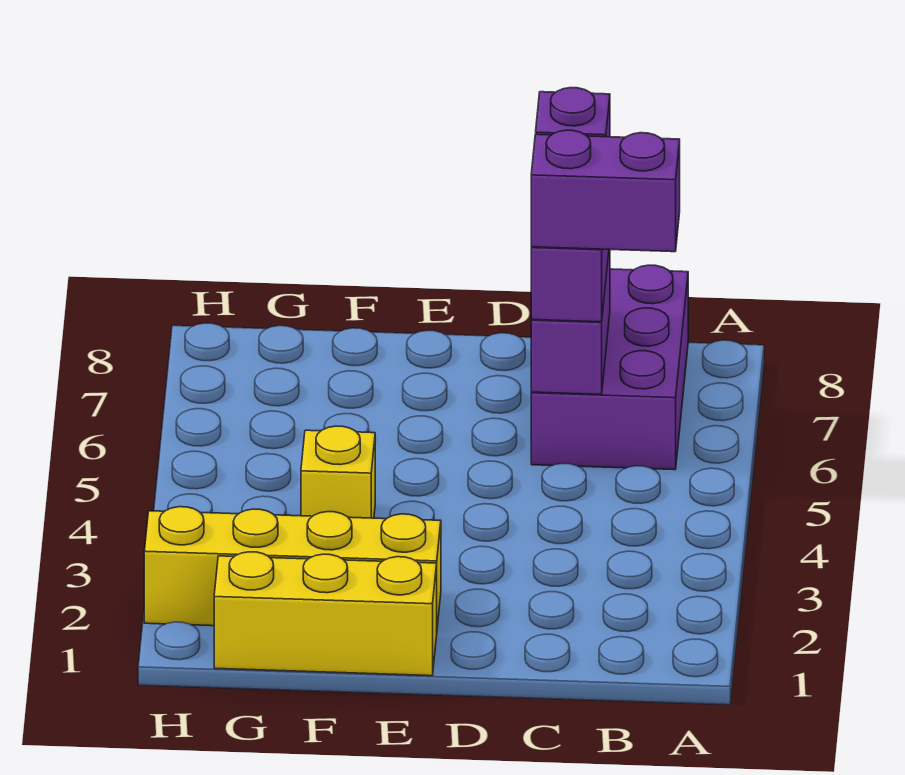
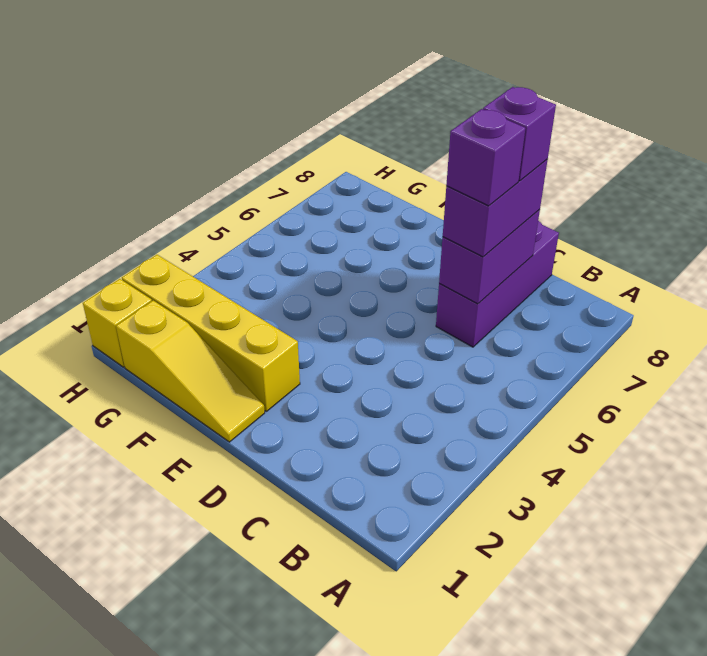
purple brick B6:C8 level 1 -> purple brick C6:C8 level 1
purple brick B6:C6 level 4 -> purple brick C6 level 4
yellow brick E1:G1 level 1 -> yellow slope E1:G1 level 1 top G
yellow brick F4 level 1 -> yellow brick H1 level 1

